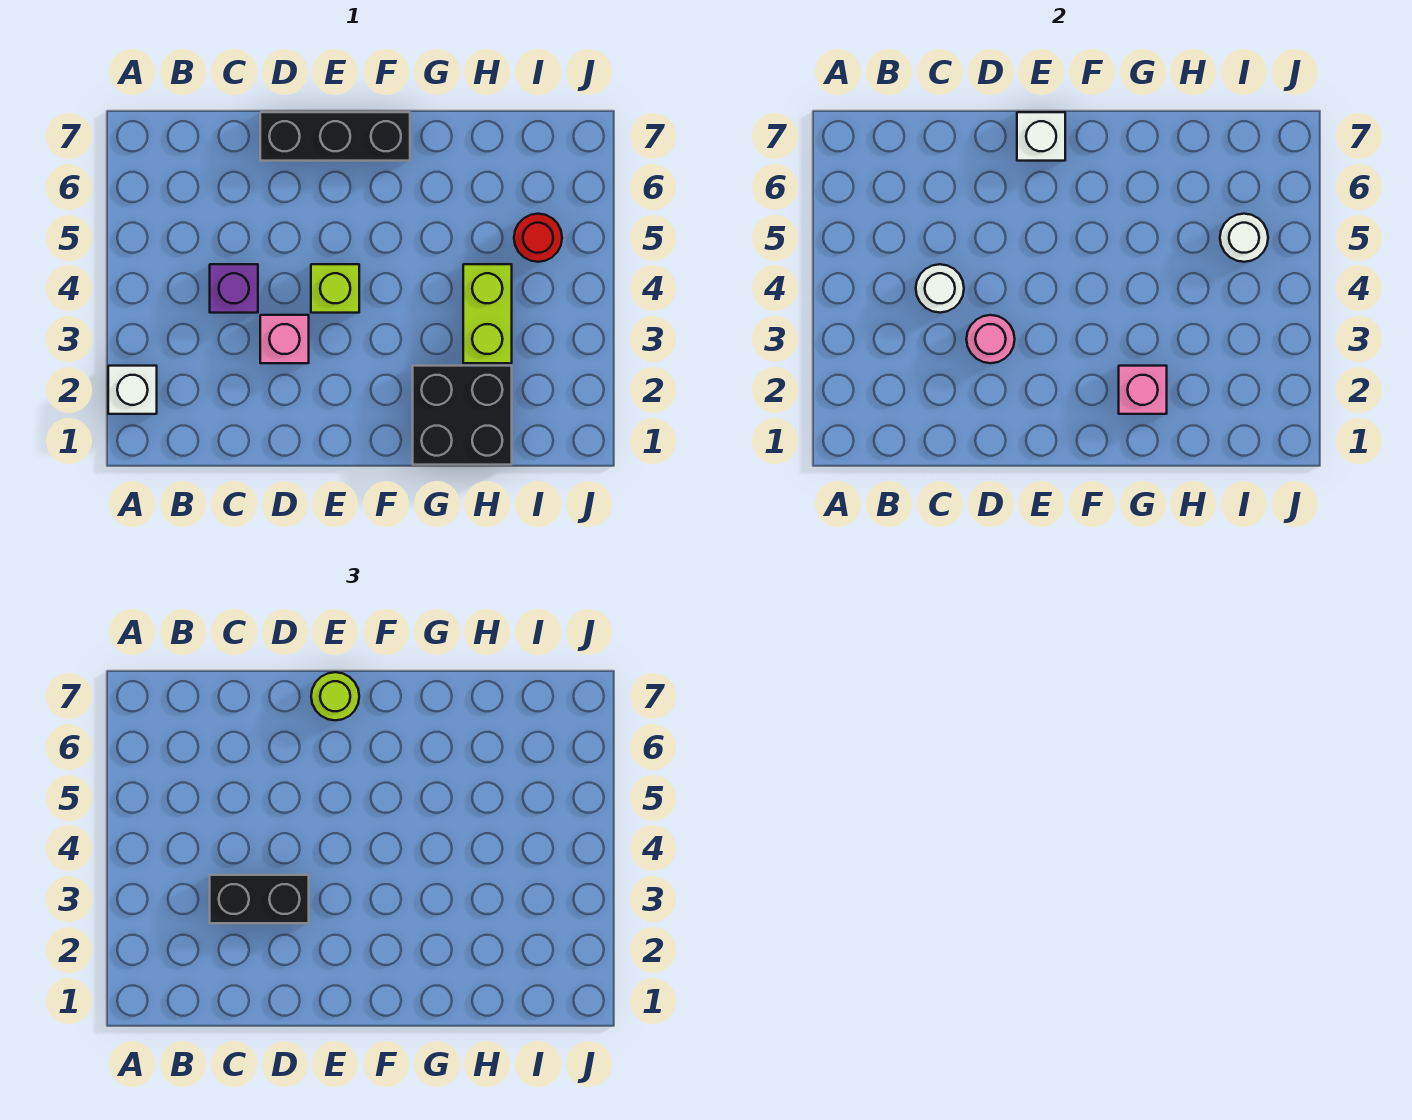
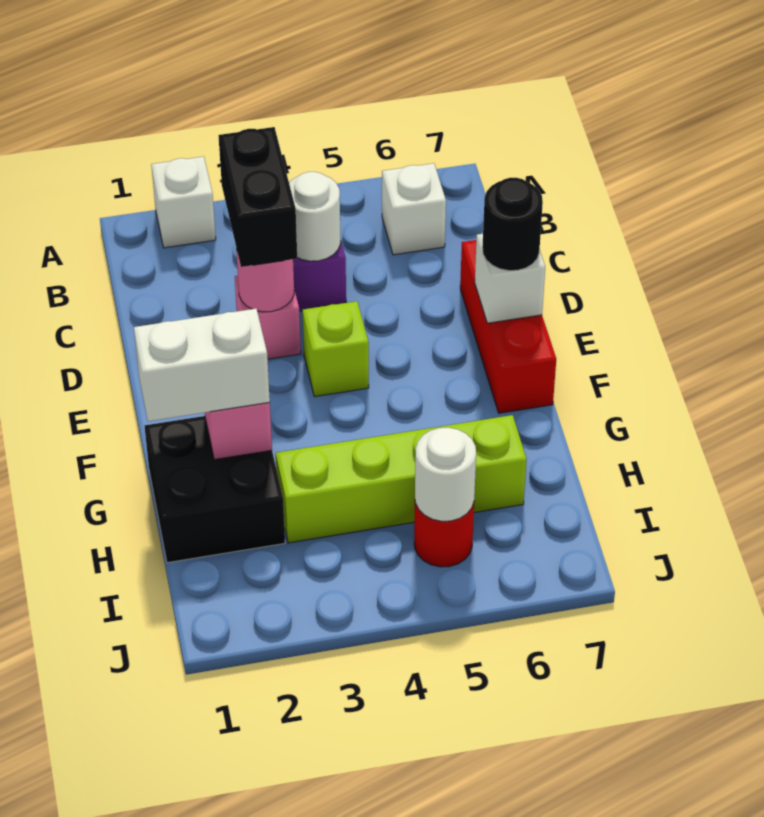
none -> white brick B6 level 1
black brick D7:F7 level 1 -> red brick D7:F7 level 1
lime round brick E7 level 3 -> black round brick E7 level 3
none -> white brick G1:G2 level 3
lime brick H3:H4 level 1 -> lime brick H3:H6 level 1

